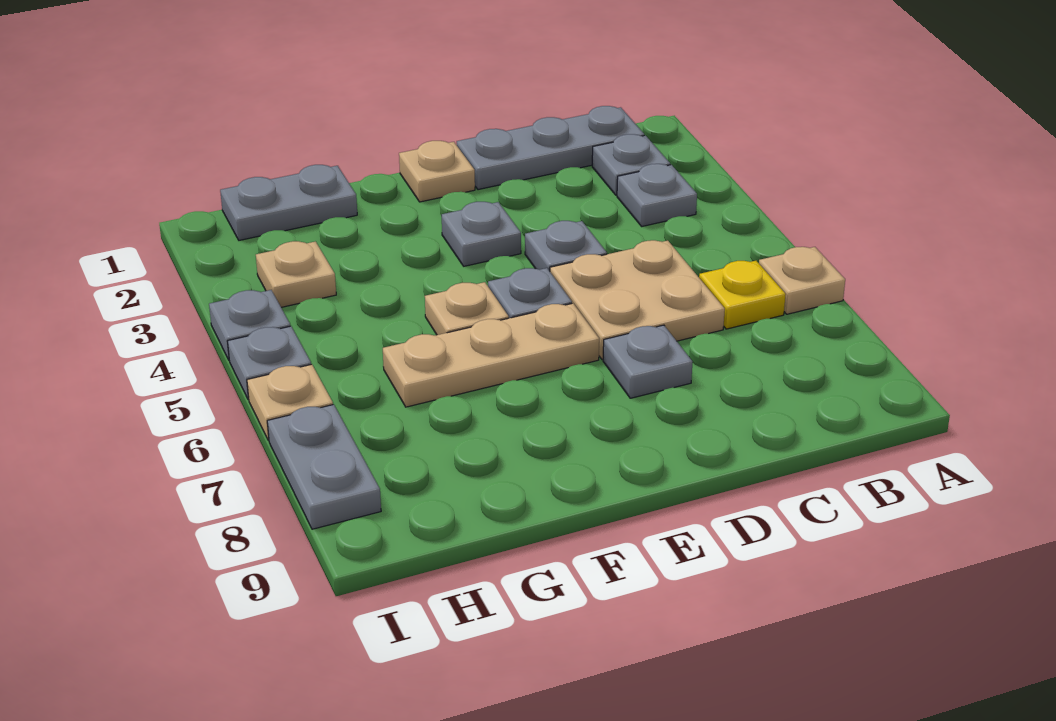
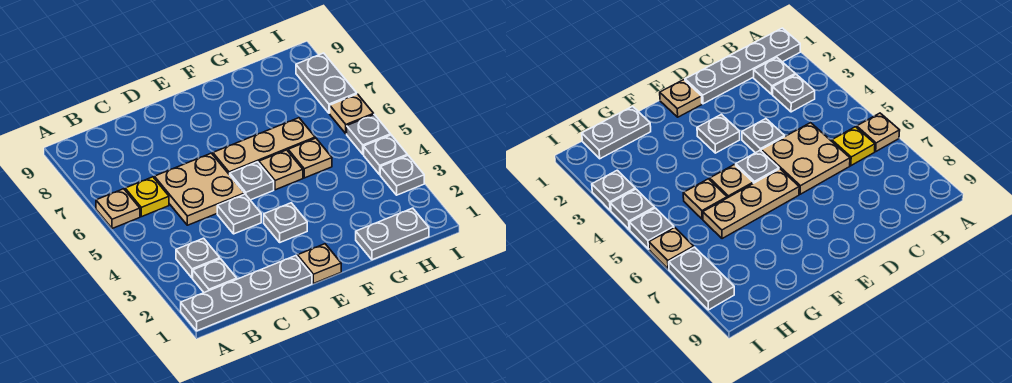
grey plate B1:D1 level 1 -> grey plate A1:D1 level 1
grey plate D7 level 1 -> grey plate I3 level 1
tan plate H3 level 1 -> tan plate G5 level 1

